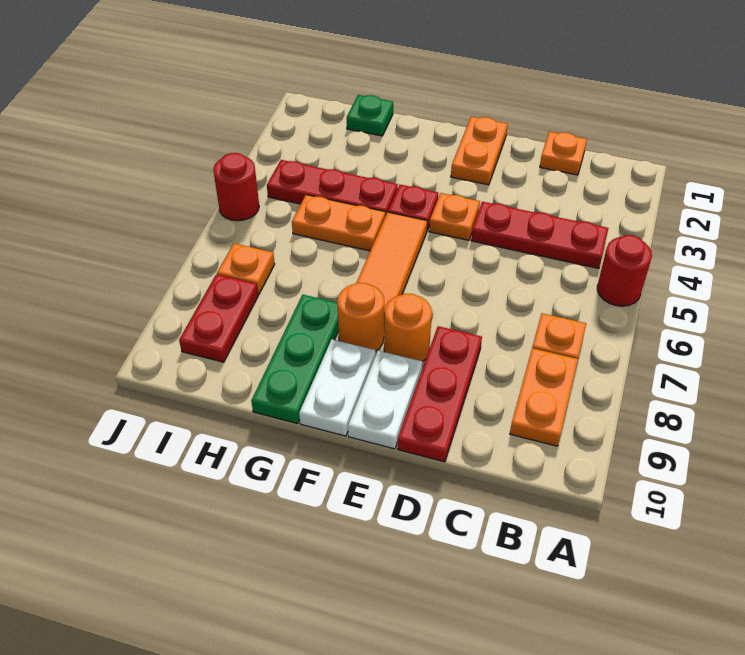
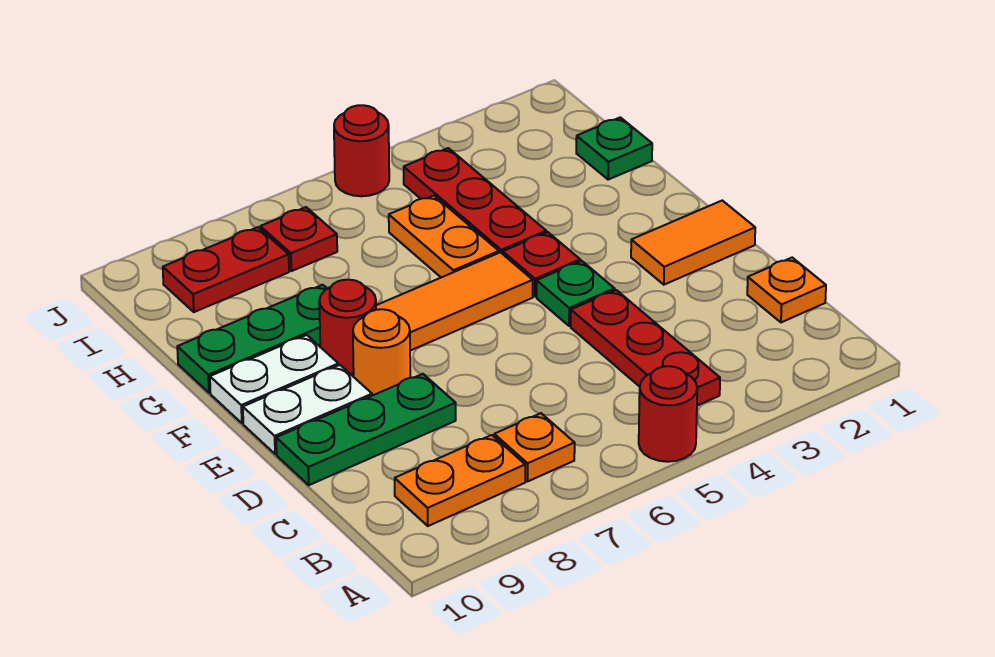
red plate D8:D10 level 1 -> green plate D8:D10 level 1
orange plate E1:E2 level 1 -> orange tile E1:E2 level 1
orange plate E4 level 1 -> green plate E4 level 1
orange round brick F8 level 1 -> red round brick F8 level 1
orange plate I7 level 1 -> red plate I7 level 1

